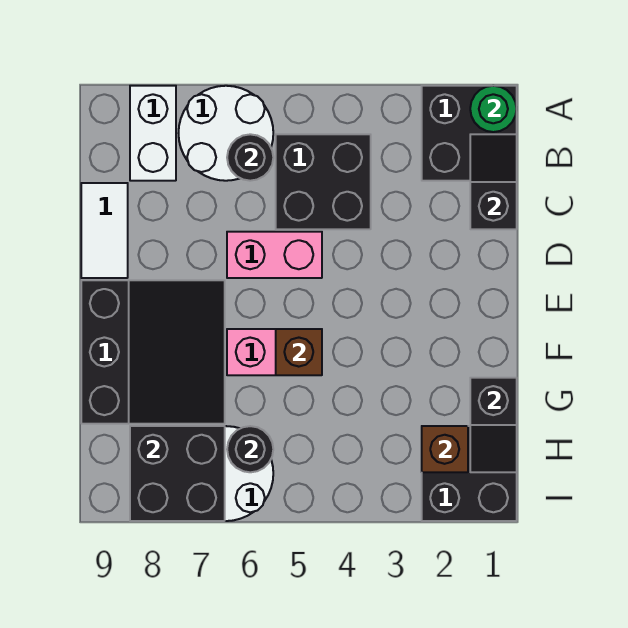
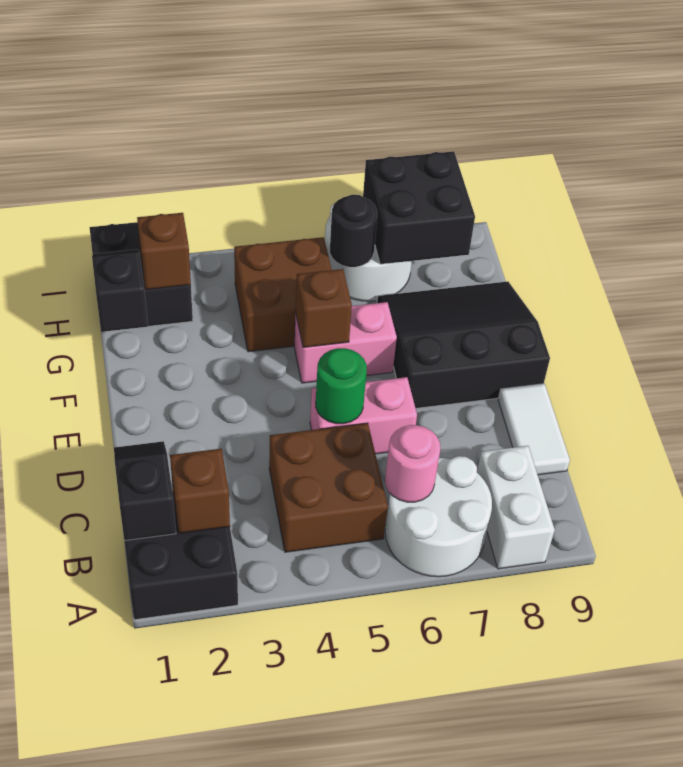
green round brick A1 level 2 -> green round brick D5 level 2
black slope B1:C1 level 2 top C -> black slope B1:C1 level 2 top B
none -> brown brick B2 level 2
black brick B4:C5 level 1 -> brown brick B4:C5 level 1
black round brick B6 level 2 -> pink round brick B6 level 2
black slope E7:G9 level 1 top 9 -> black slope E7:G9 level 1 top E
none -> brown brick G4:H5 level 1

